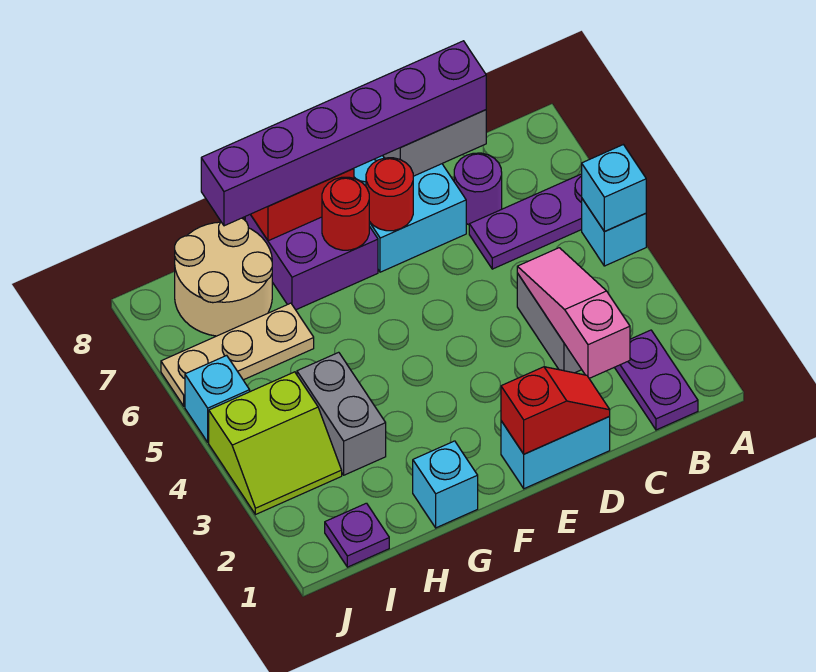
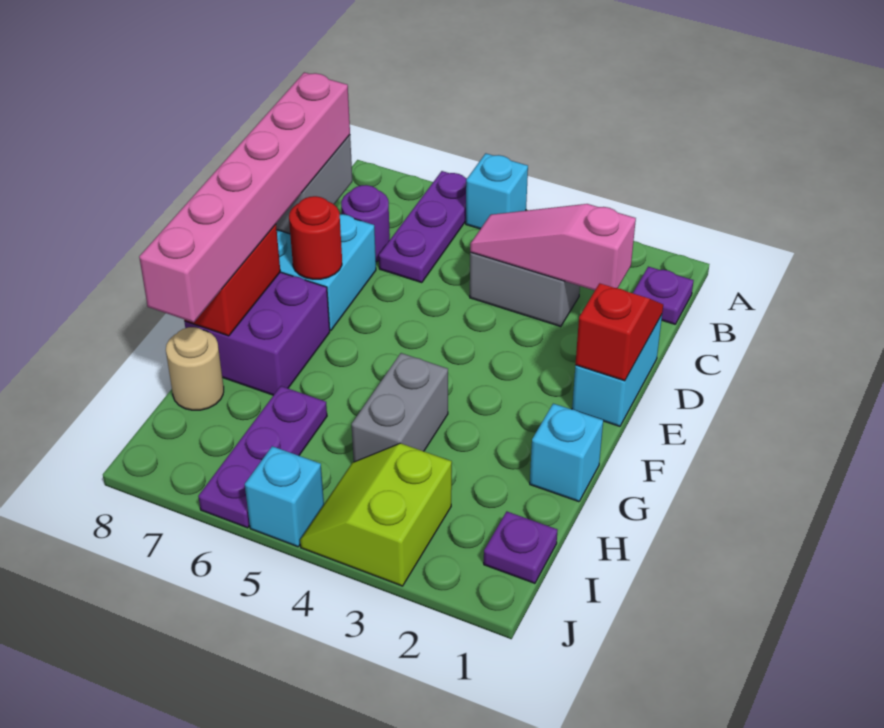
cyan brick A5 level 2 -> none
purple plate B1:B2 level 1 -> purple plate B1 level 1
purple brick C8:H8 level 3 -> pink brick C8:H8 level 3
red round brick F7 level 2 -> none
grey brick H3:H4 level 1 -> grey brick G4:H4 level 1
tan plate H6:J6 level 1 -> purple plate H6:J6 level 1
tan round brick H7:I8 level 1 -> tan round brick H8 level 1
lime slope I3:J4 level 1 top 4 -> lime slope I3:J4 level 1 top 3

